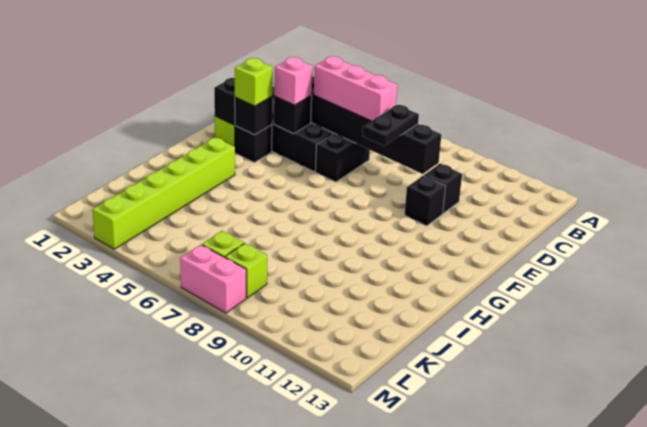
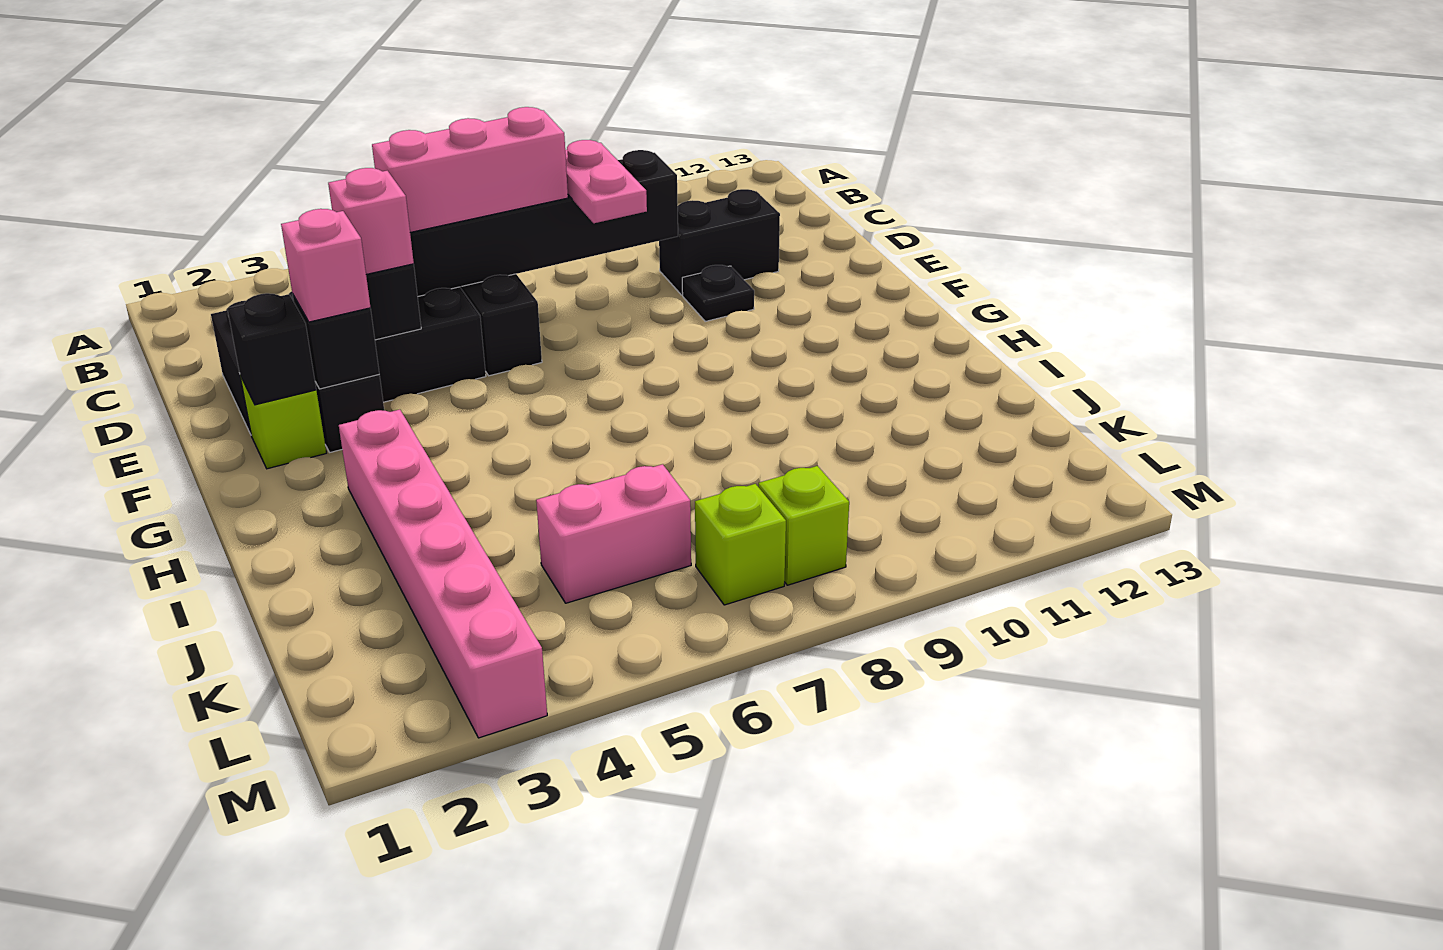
black plate D8:E8 level 3 -> pink plate D8:E8 level 3
black brick D10 level 1 -> black brick D10:D11 level 1
black brick E10 level 1 -> black plate E10 level 1
lime brick F3 level 3 -> pink brick F3 level 3
lime brick H3:M3 level 1 -> pink brick H3:M3 level 1
pink brick M7:M8 level 1 -> pink brick K5:K6 level 1

